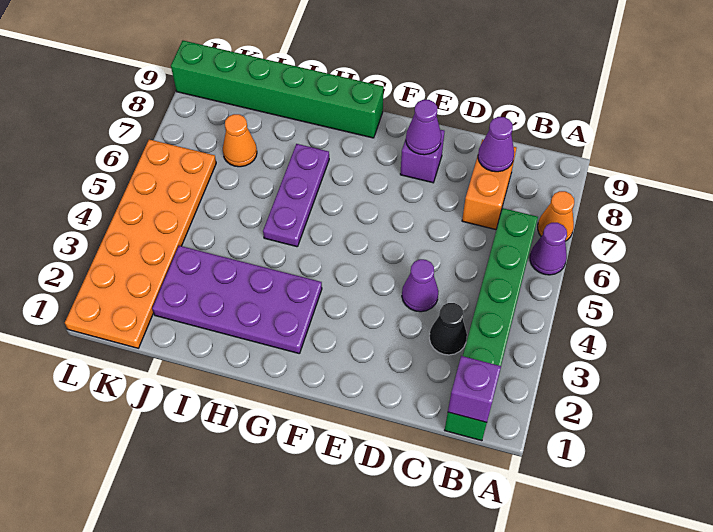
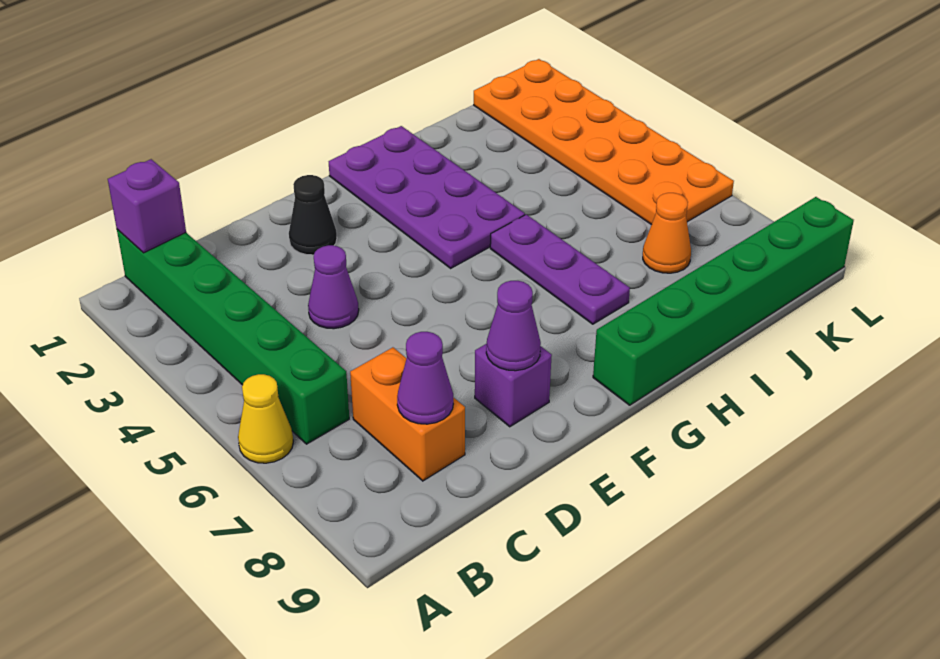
purple cone A6 level 1 -> yellow cone A6 level 1
orange cone A7 level 1 -> none
black cone C3 level 1 -> black cone E2 level 1
purple plate G2:J3 level 1 -> purple plate G1:H4 level 1

